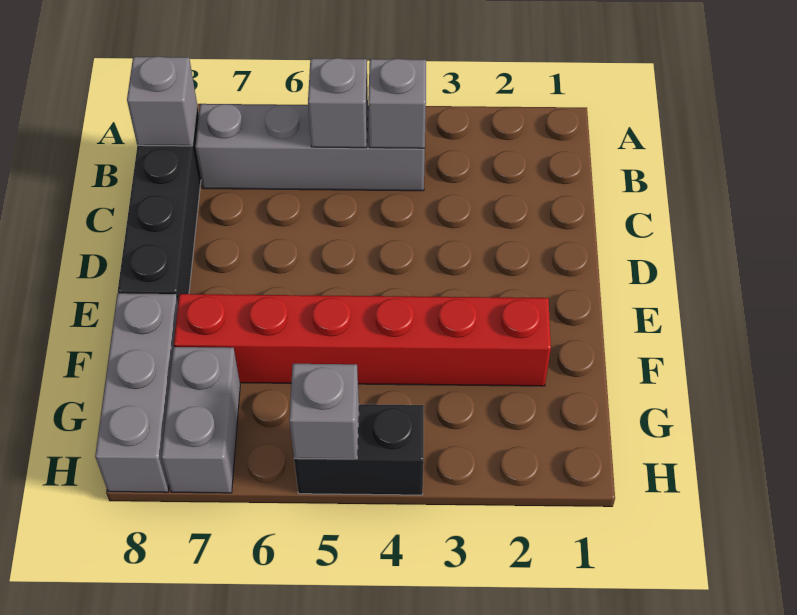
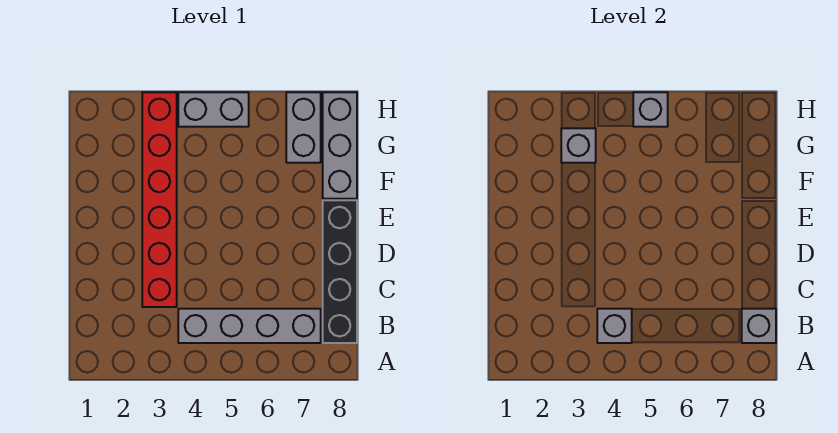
grey brick B5 level 2 -> grey brick G3 level 2
red brick F2:F7 level 1 -> red brick C3:H3 level 1
black brick H4:H5 level 1 -> grey brick H4:H5 level 1

